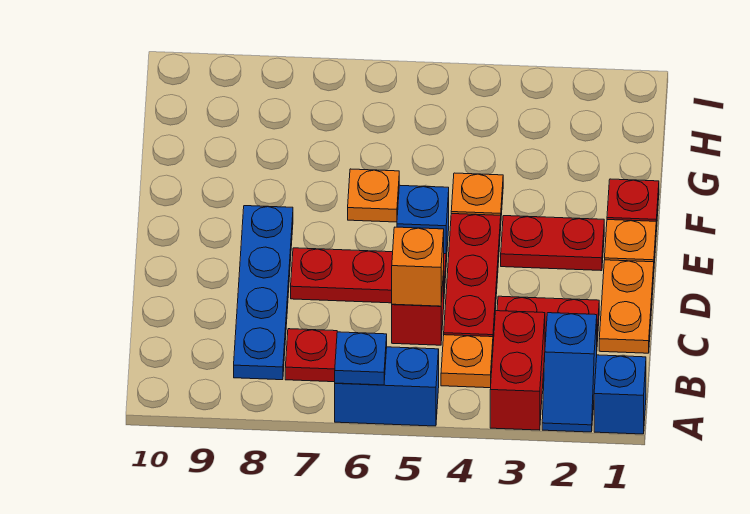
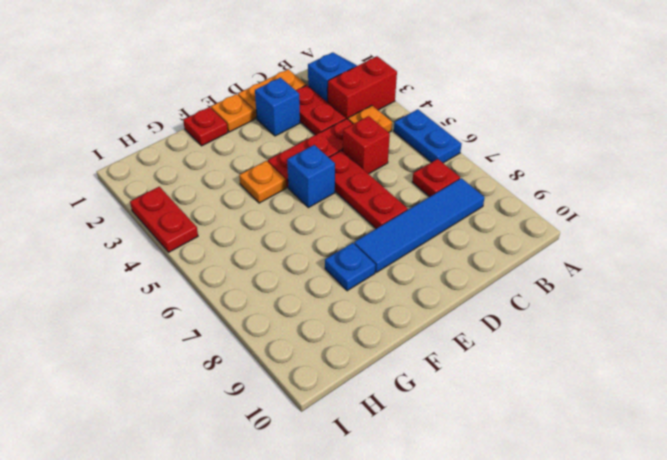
blue brick A1 level 1 -> blue brick D2 level 1
blue brick A5:A6 level 1 -> blue plate A5:A6 level 1
blue plate A6 level 2 -> blue plate F8 level 1
blue plate B8:E8 level 1 -> blue tile B8:E8 level 1
orange brick C5 level 2 -> none
red plate E2:E3 level 1 -> red plate I3:I4 level 1
orange plate F6 level 1 -> none

